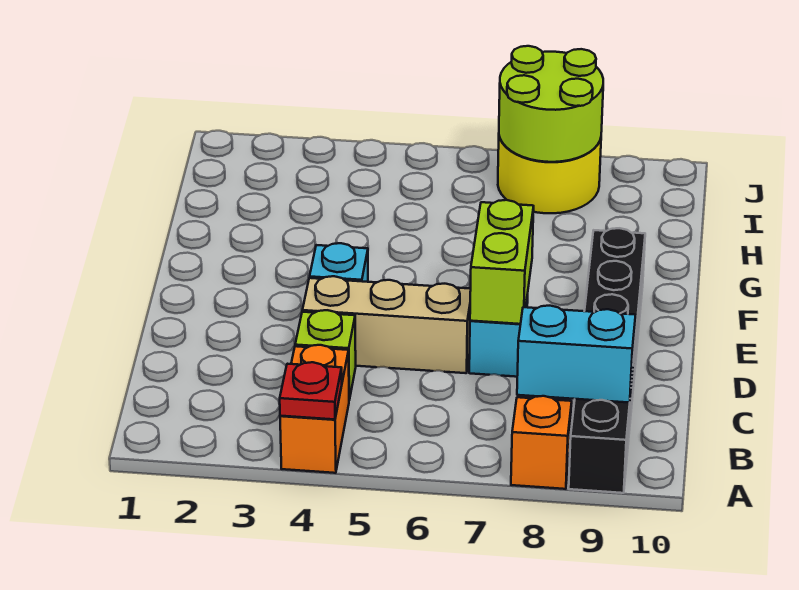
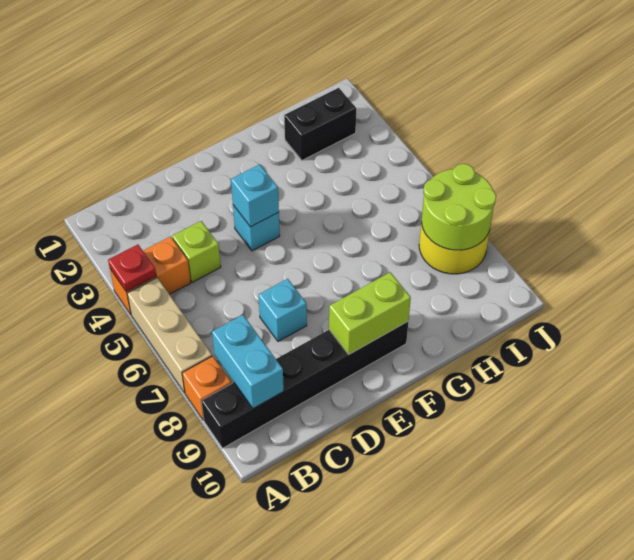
tan brick D4:D6 level 1 -> tan brick A5:A7 level 1
lime brick D7:E7 level 2 -> lime brick E9:F9 level 2
none -> cyan brick E4 level 2
none -> black brick H2:I2 level 1

